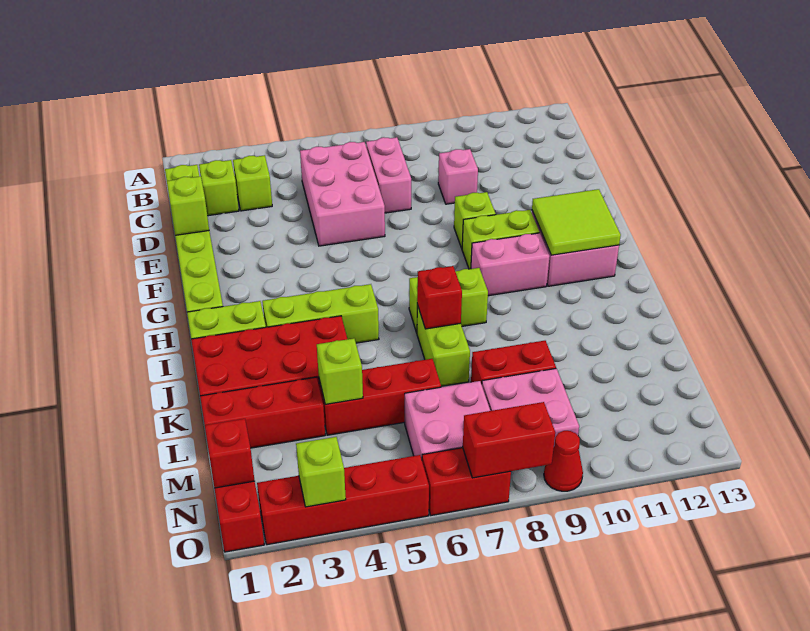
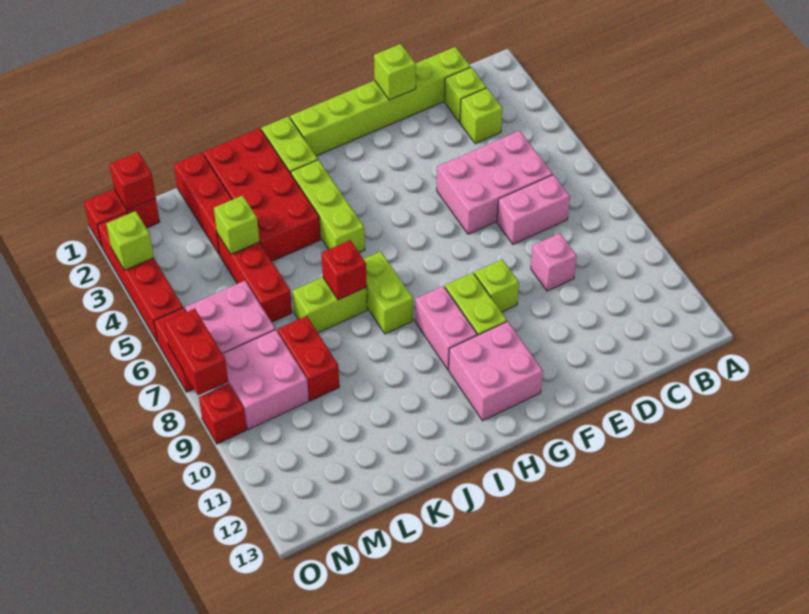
lime tile G11:H12 level 2 -> none
red cone O9 level 1 -> red brick O9 level 1

